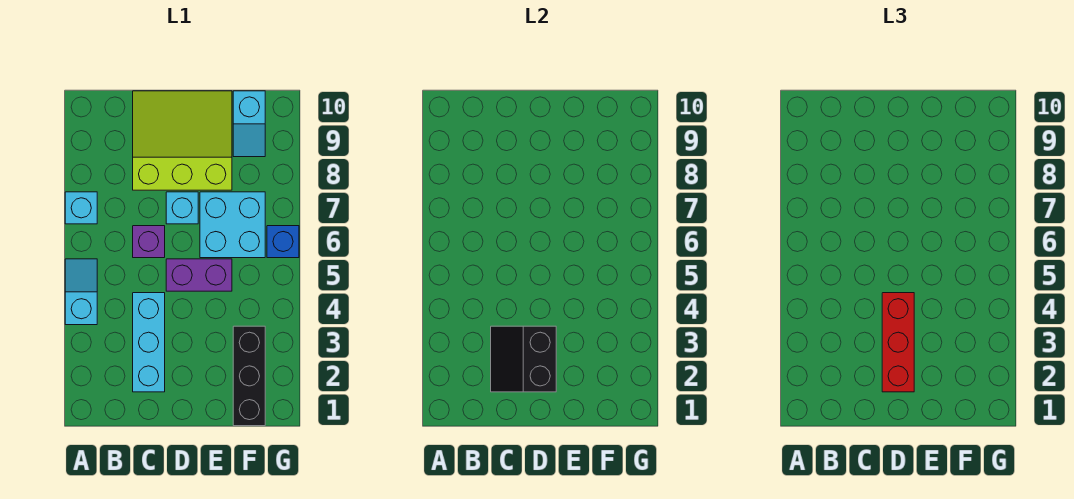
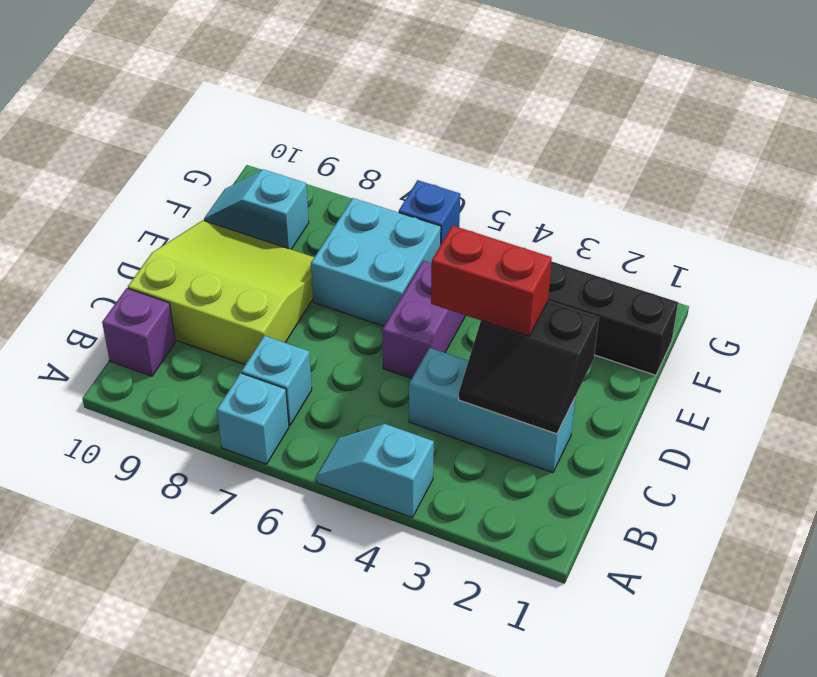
purple brick C6 level 1 -> purple brick B10 level 1
lime slope C8:E10 level 1 top 8 -> lime slope C8:E10 level 1 top C
red brick D2:D4 level 3 -> red brick D3:D4 level 3
cyan brick D7 level 1 -> cyan brick B7 level 1
cyan slope F9:F10 level 1 top 10 -> cyan slope F9:F10 level 1 top 9

